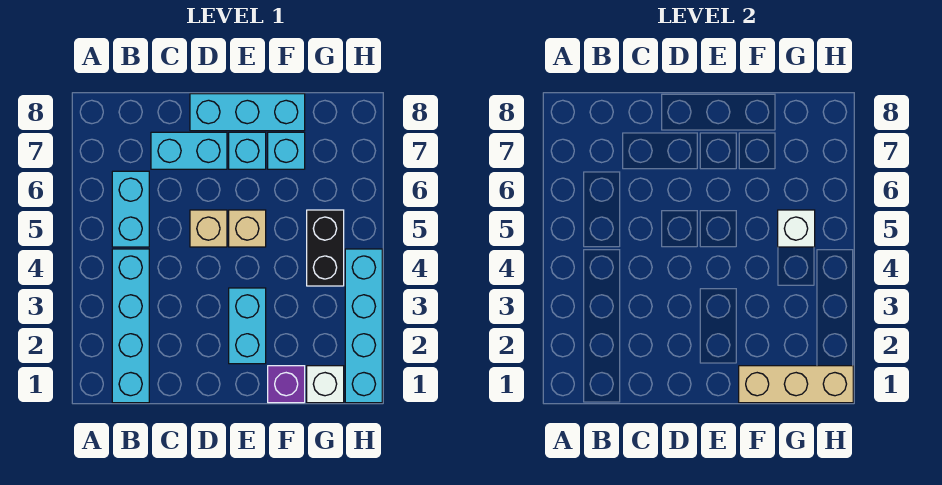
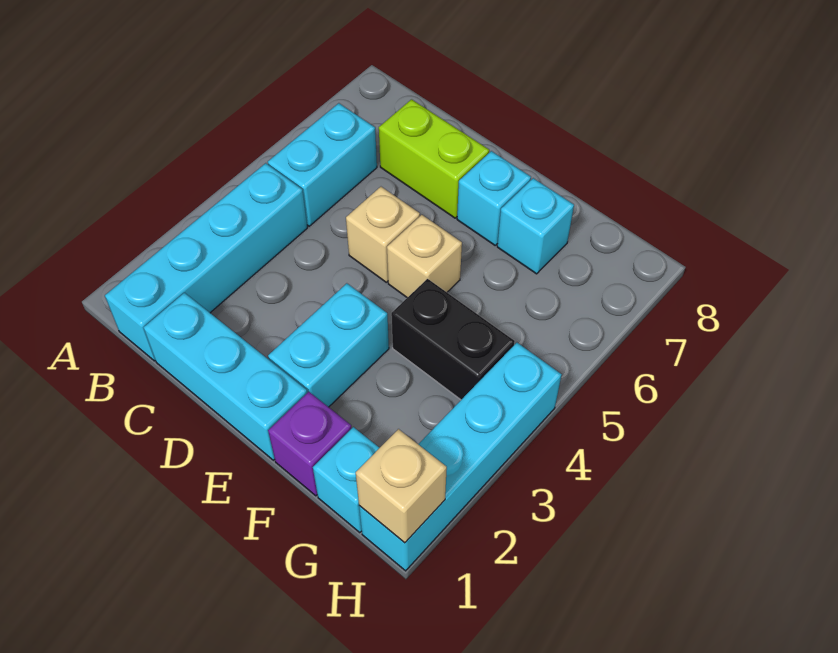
cyan brick C7:D7 level 1 -> lime brick C7:D7 level 1
cyan brick D8:F8 level 1 -> cyan brick C1:E1 level 1
tan brick F1:H1 level 2 -> tan brick H1 level 2
white brick G1 level 1 -> cyan brick G1 level 1
black brick G4:G5 level 1 -> black brick F4:G4 level 1
white brick G5 level 2 -> none

